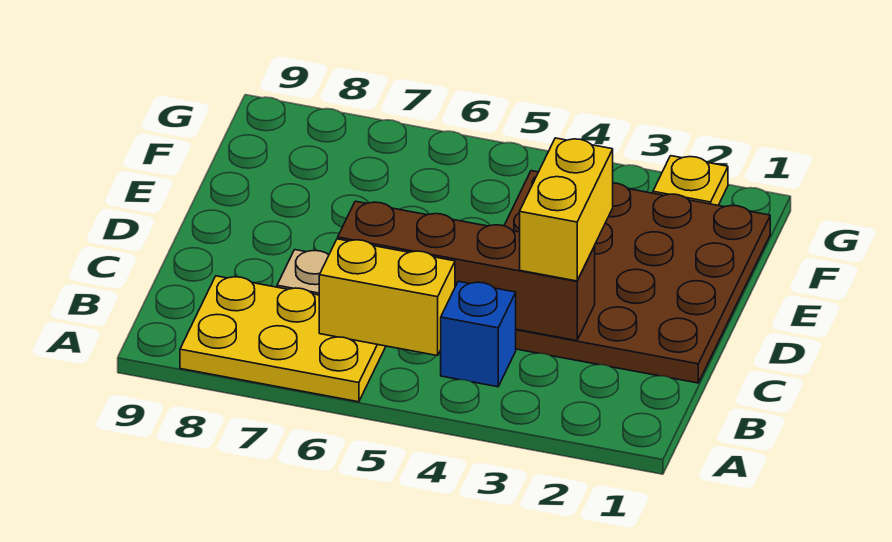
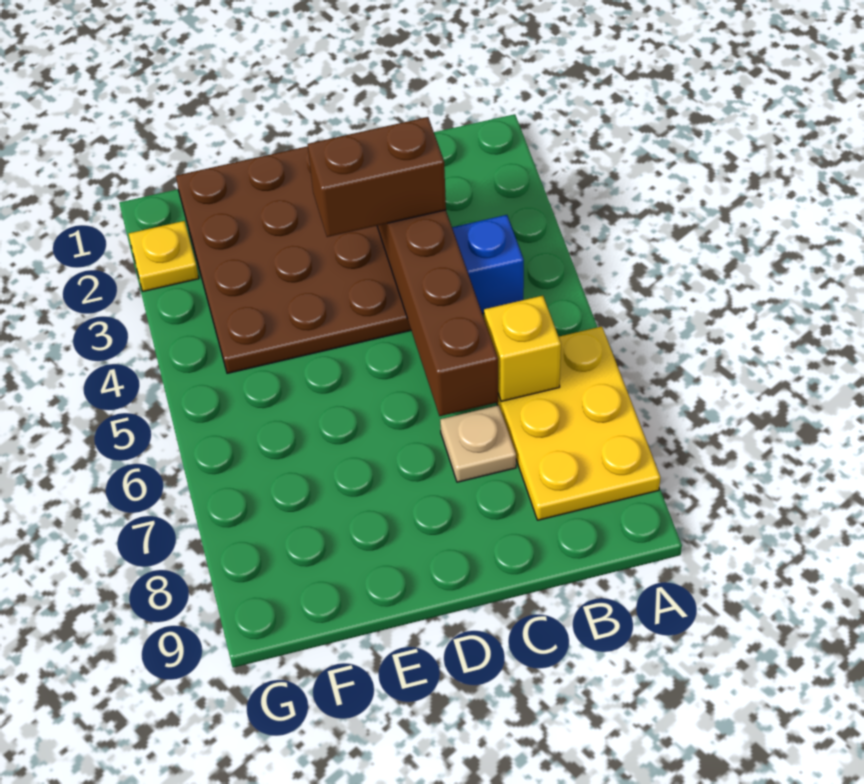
yellow brick B5:B6 level 2 -> yellow brick B6 level 2
yellow brick C3:D3 level 3 -> brown brick C3:D3 level 3

